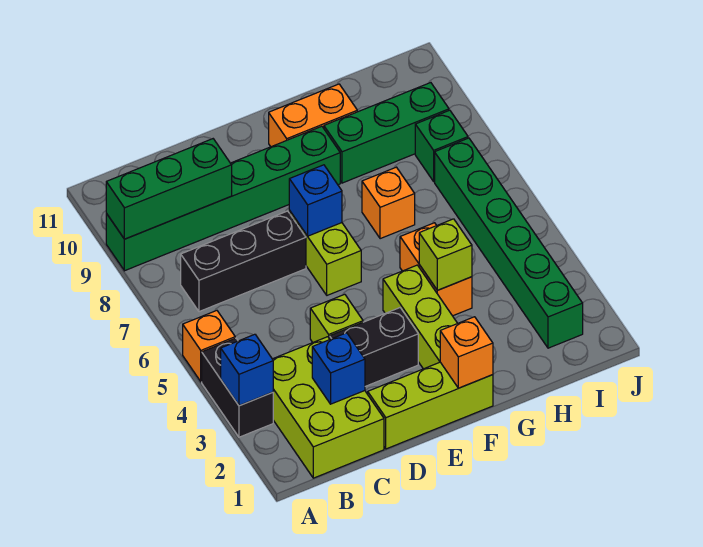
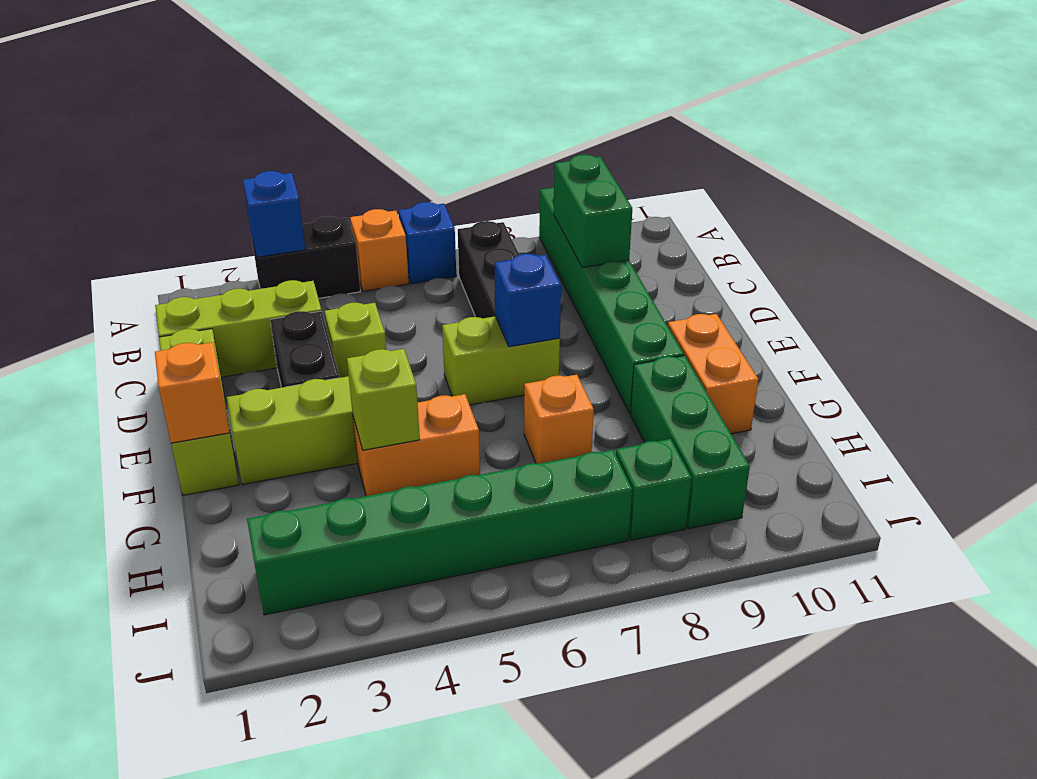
green brick A9:C9 level 2 -> green brick B9:C9 level 2
lime brick B1:C3 level 1 -> lime brick C1:C3 level 1
blue brick C2 level 2 -> blue brick A6 level 1

